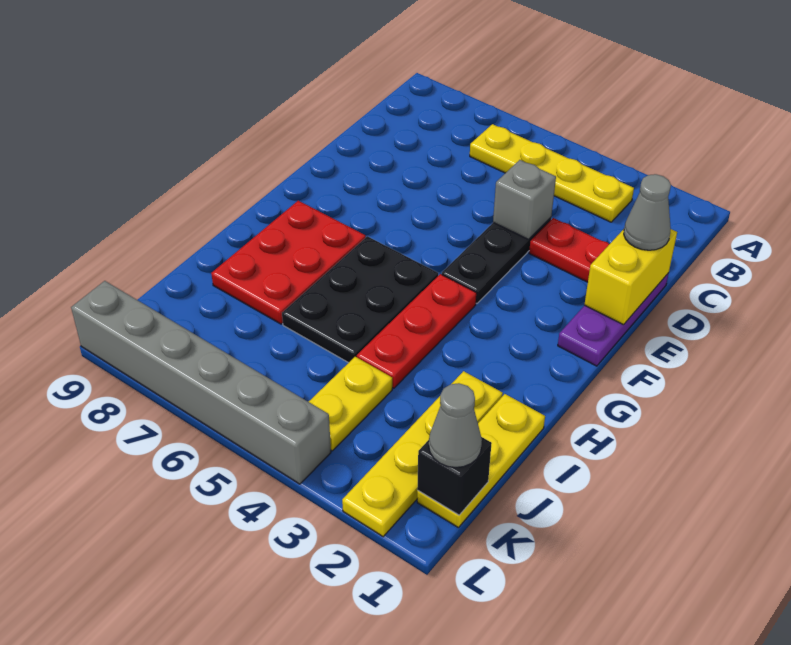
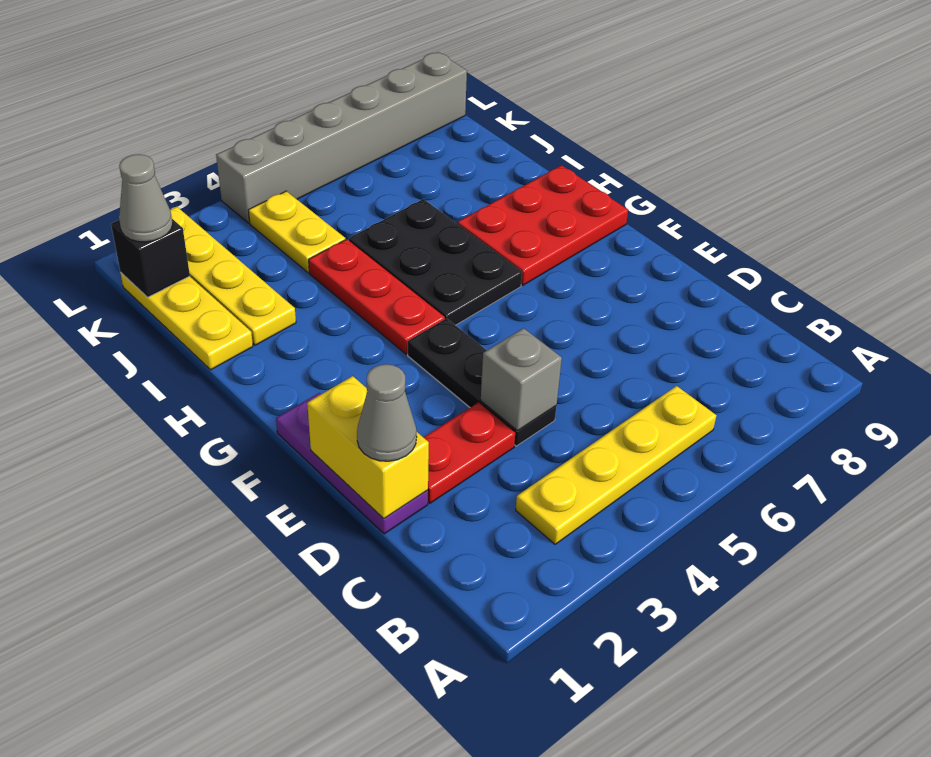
red plate G7:I8 level 1 -> red plate G7:H9 level 1

